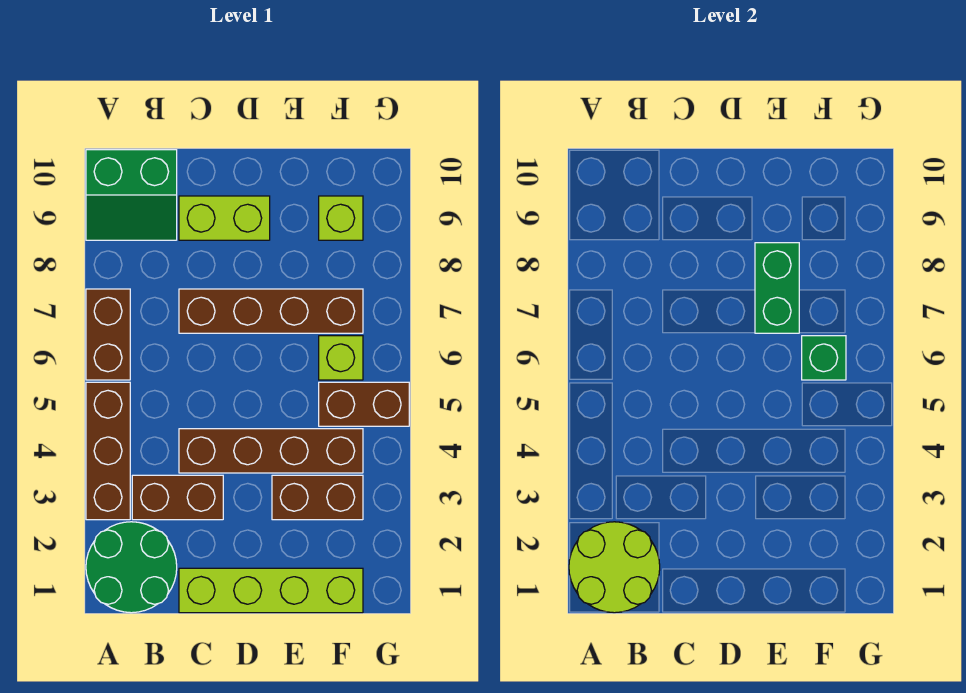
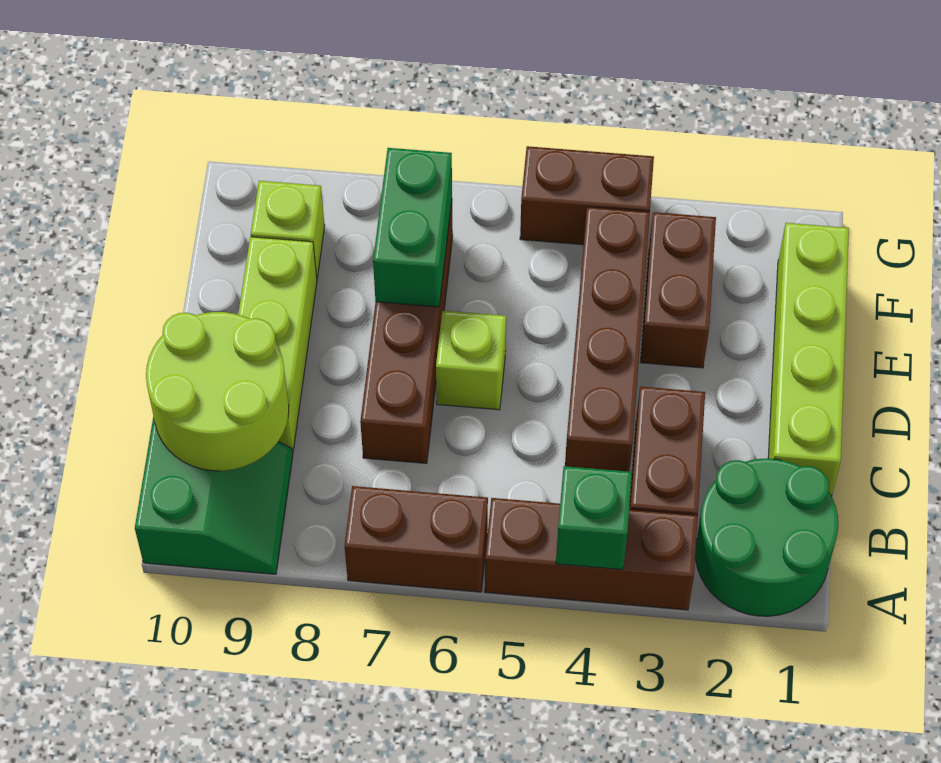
lime round brick A1:B2 level 2 -> lime round brick B9:C10 level 2
lime brick C9:D9 level 1 -> lime brick C9:E9 level 1
green brick E7:E8 level 2 -> green brick E7:F7 level 2
brown brick F5:G5 level 1 -> brown brick G4:G5 level 1
lime brick F6 level 1 -> lime brick D6 level 1
green brick F6 level 2 -> green brick A4 level 2

